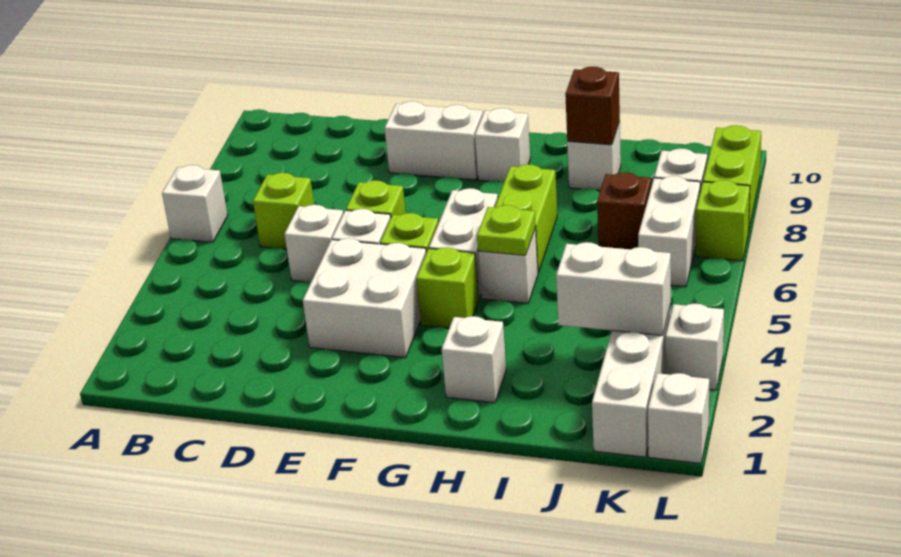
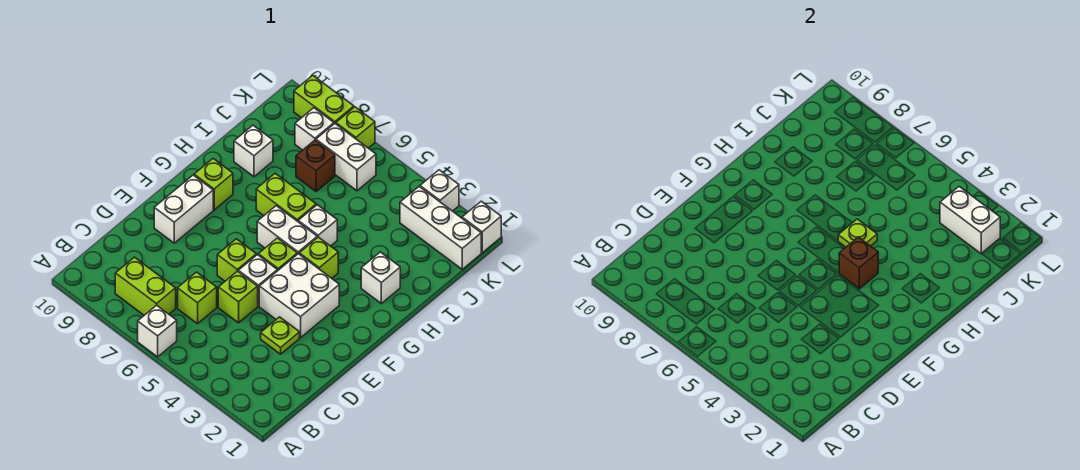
none -> lime brick B7:B8 level 1
none -> lime plate D3 level 1
white brick D5 level 1 -> lime brick D5 level 1
white brick G9 level 1 -> lime brick G9 level 1
brown brick I9 level 2 -> brown brick G4 level 2
white brick J3:K3 level 2 -> white brick K2:K3 level 2

